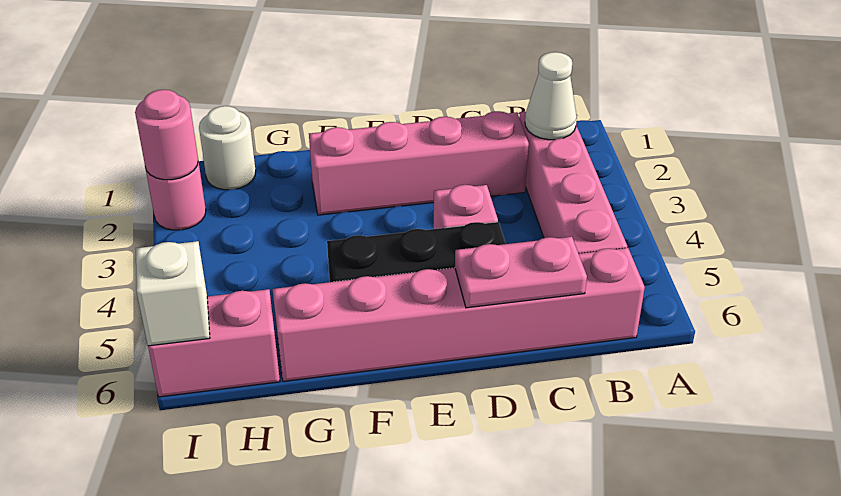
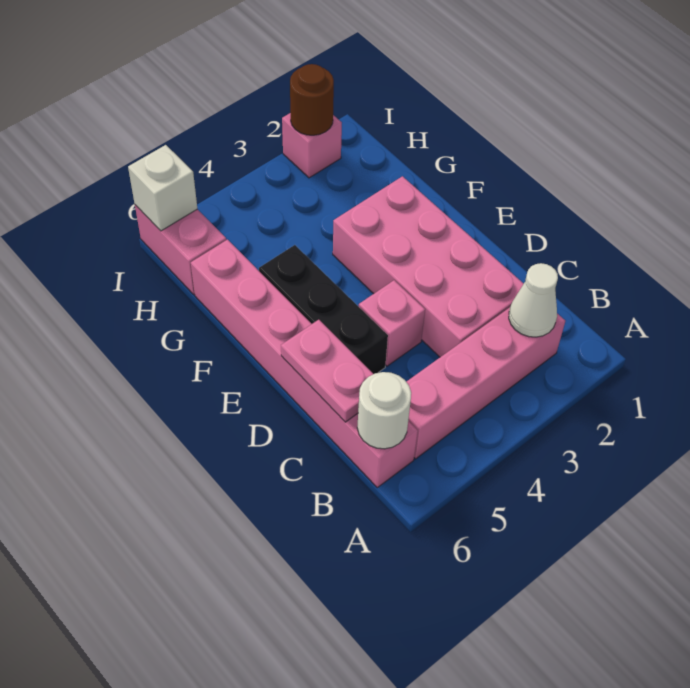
pink brick C2:F2 level 1 -> pink brick C2:F3 level 1
white round brick H1 level 1 -> white round brick B6 level 2
pink round brick I2 level 1 -> pink brick I2 level 1
pink round brick I2 level 2 -> brown round brick I2 level 2

